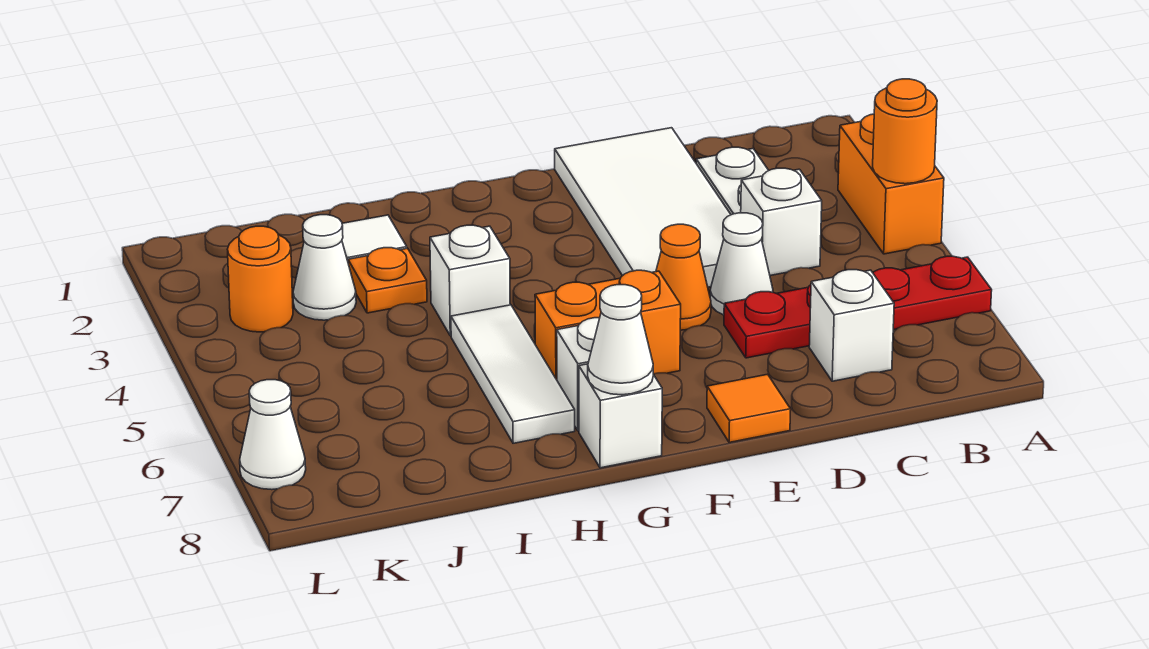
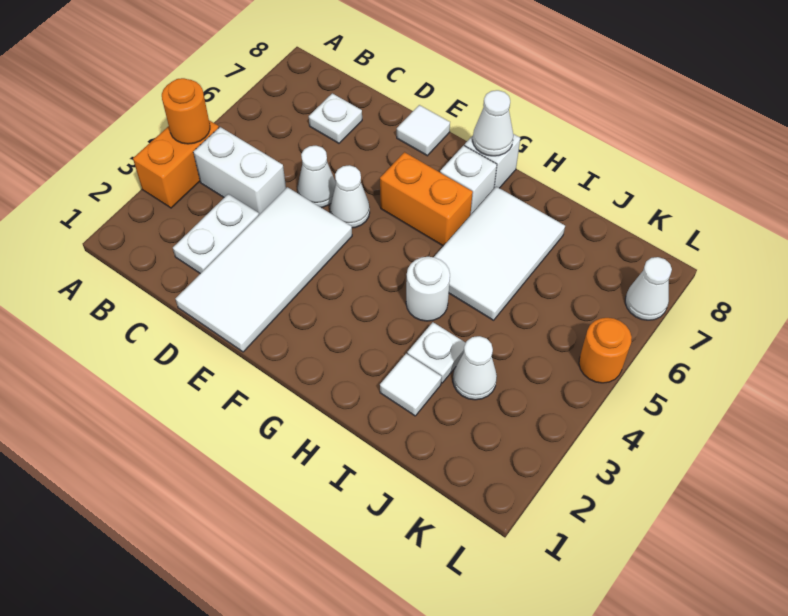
red plate A6:D6 level 1 -> none
white brick C4 level 1 -> white brick B4:C4 level 1
white brick C7 level 1 -> white plate C7 level 1
orange cone E5 level 1 -> white cone E5 level 1
orange tile E8 level 1 -> white tile E8 level 1
white brick H4 level 1 -> white round brick H4 level 1
white tile H5:H7 level 1 -> white tile H5:I7 level 1
orange plate I3 level 1 -> white plate I3 level 1
orange round brick K3 level 1 -> orange round brick L5 level 1

